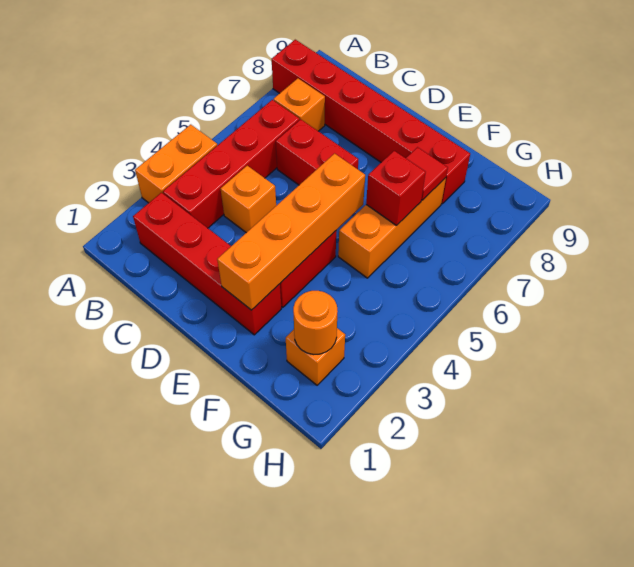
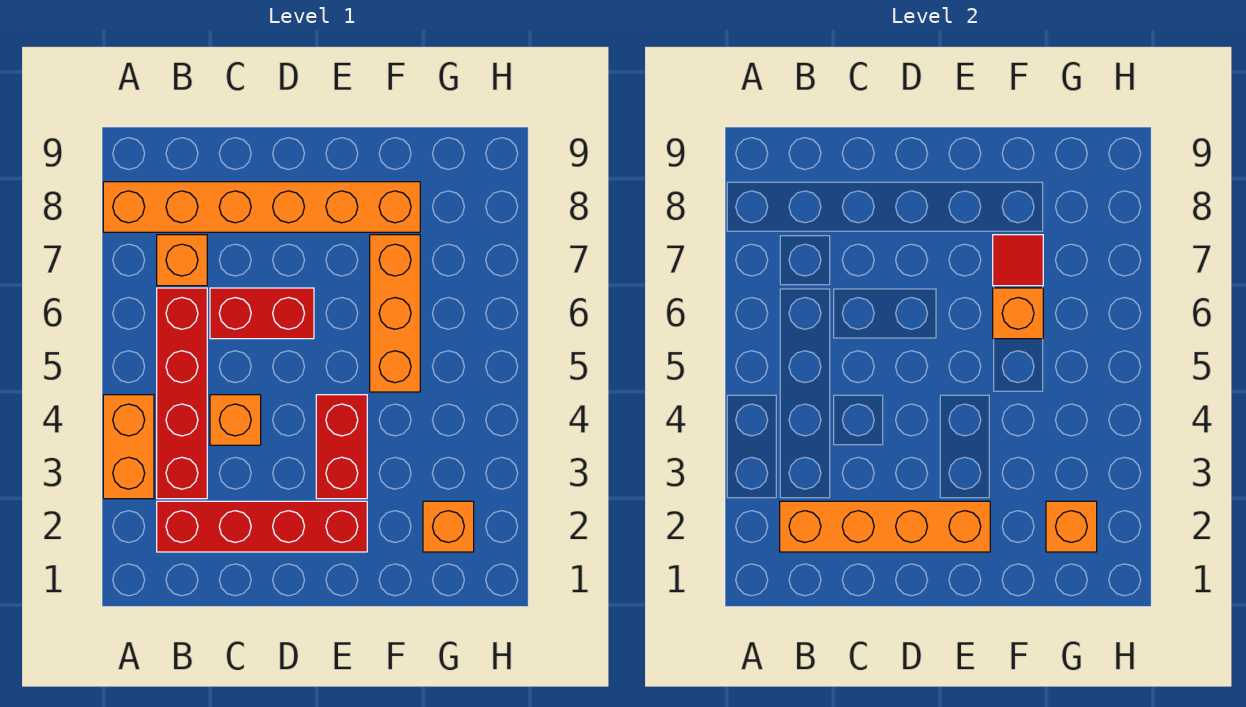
red brick A8:F8 level 1 -> orange brick A8:F8 level 1
orange brick E2:E5 level 2 -> orange brick B2:E2 level 2
red brick F6 level 2 -> orange brick F6 level 2
orange round brick G2 level 2 -> orange brick G2 level 2

